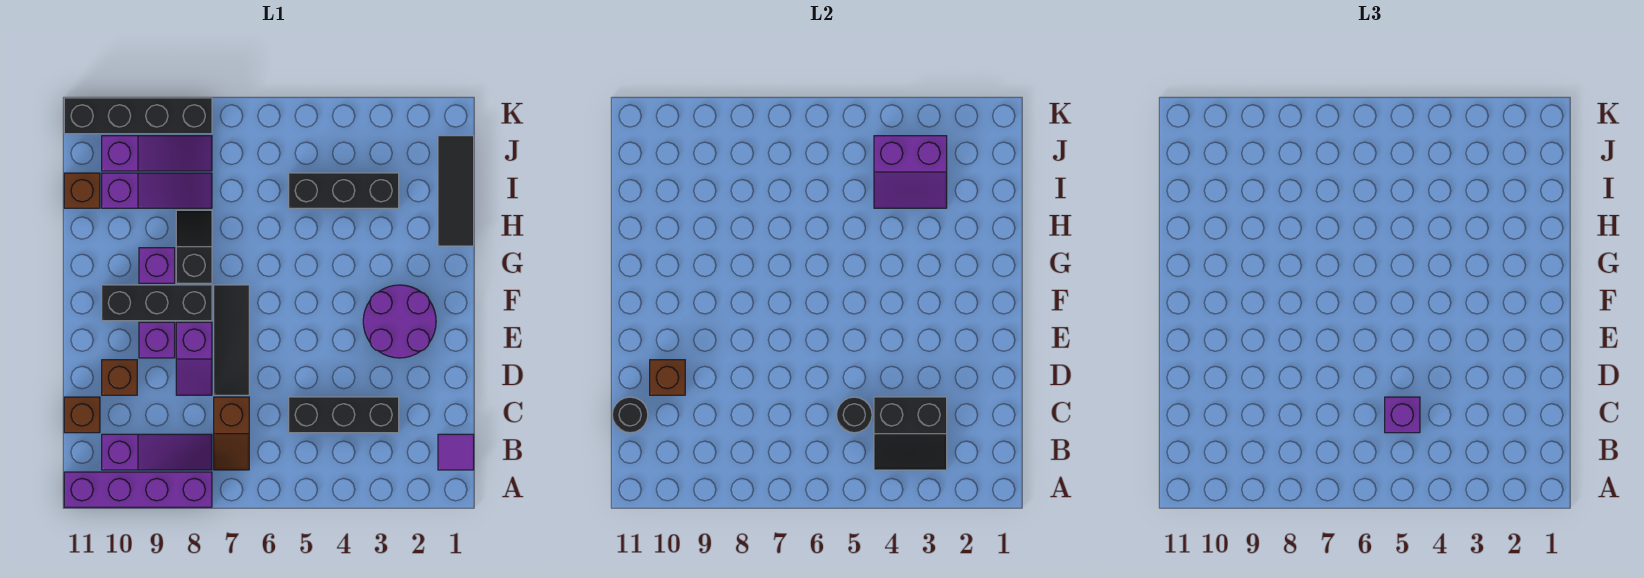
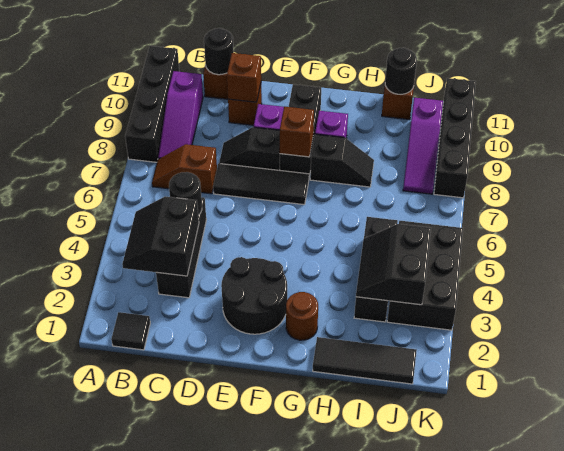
purple brick A8:A11 level 1 -> black brick A8:A11 level 1
purple tile B1 level 1 -> black tile B1 level 1
purple brick C5 level 3 -> none
purple slope D8:E8 level 1 top E -> black slope D8:E8 level 1 top E
purple round brick E2:F3 level 1 -> black round brick E2:F3 level 1
none -> brown brick F8 level 2
none -> brown round brick G2 level 1
purple slope I3:J4 level 2 top J -> black slope I3:J4 level 2 top J
purple slope I8:I10 level 1 top 10 -> none
none -> black round brick I11 level 2
none -> black brick J3:K5 level 1

